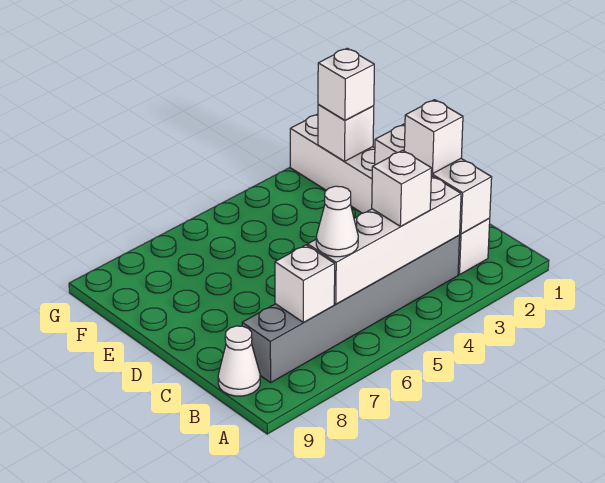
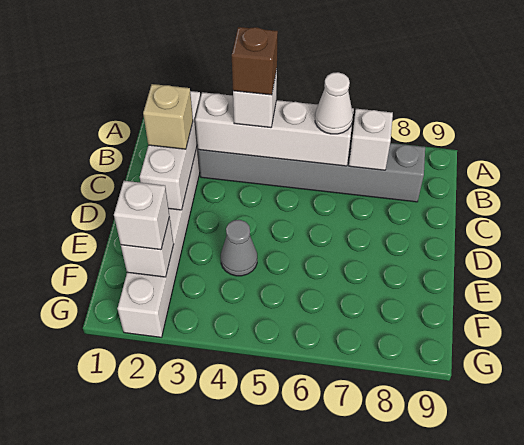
none -> brown brick B4 level 4
white cone B9 level 1 -> none
white brick C2 level 3 -> tan brick C2 level 3
none -> grey cone E4 level 1

